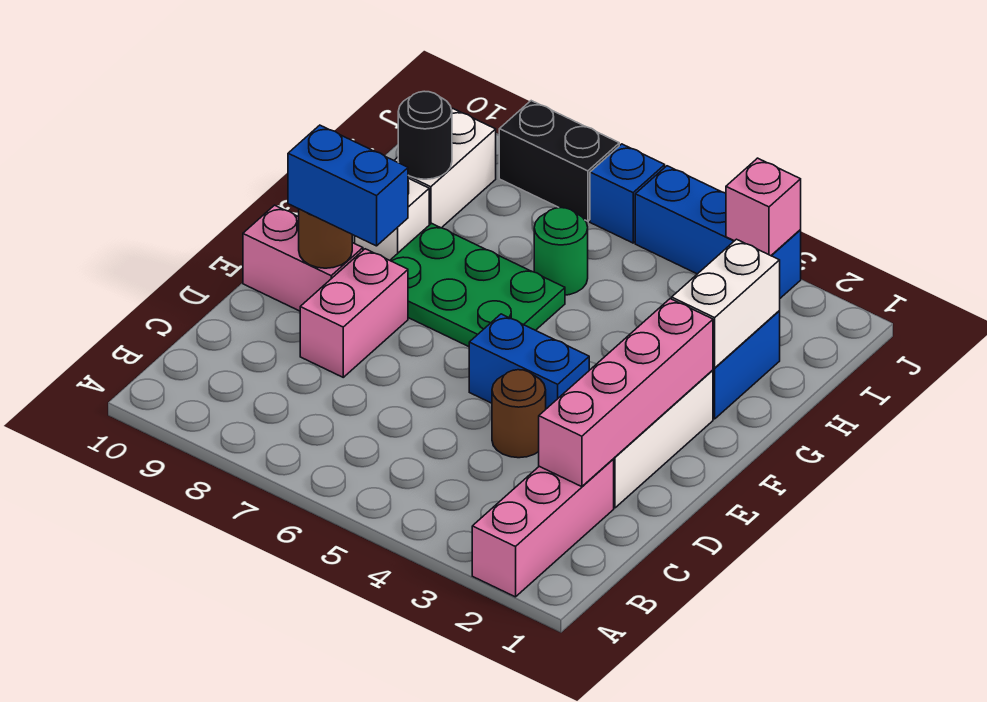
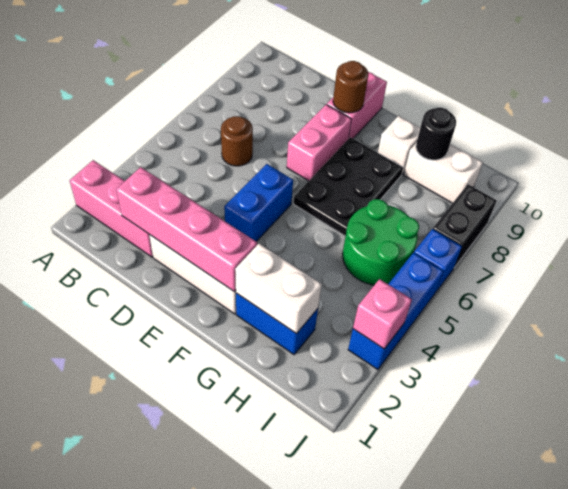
brown round brick D4 level 1 -> brown round brick C6 level 1
pink brick D8:E8 level 1 -> pink brick E7:E8 level 1
blue brick E8:E9 level 3 -> none
green plate F6:G8 level 1 -> black plate F6:G8 level 1
green round brick H6 level 1 -> green round brick H5:I6 level 1

